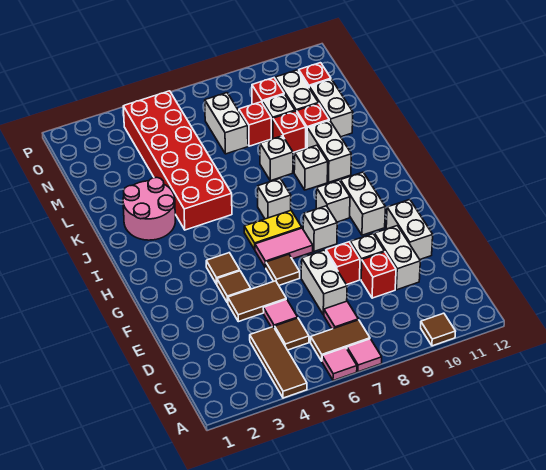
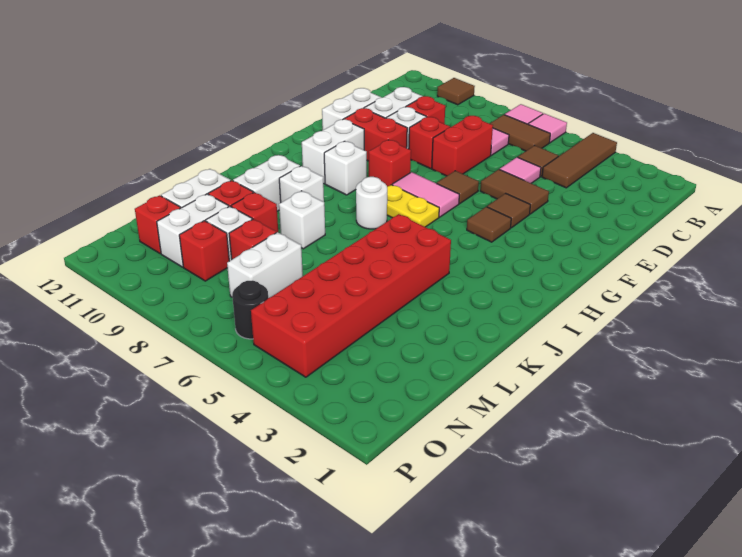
white brick D7:E7 level 1 -> red brick D7:E7 level 1
none -> red brick F9:F10 level 1
white brick G8 level 1 -> red brick G8 level 1
white brick I7 level 1 -> white round brick I7 level 1
pink round brick J2:K3 level 1 -> none
none -> black round brick O6 level 1

